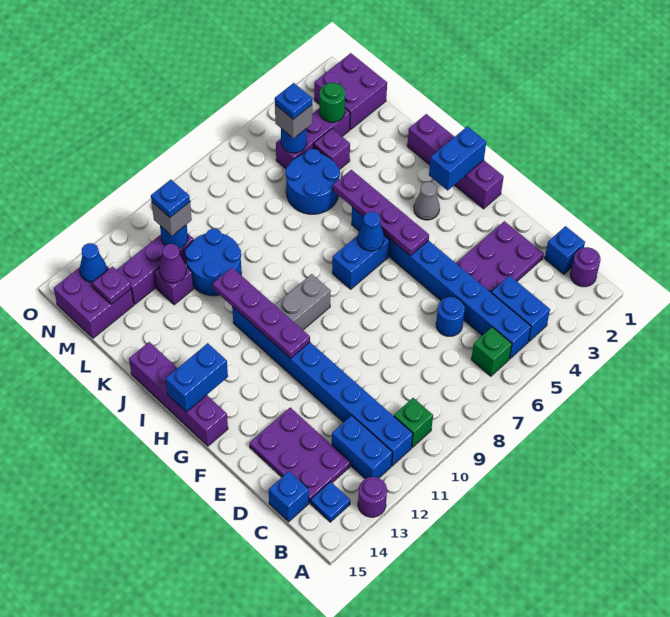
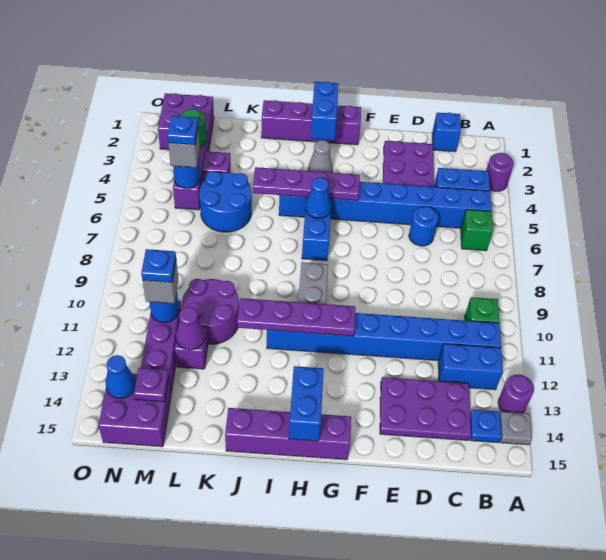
none -> grey plate A14 level 1
purple round brick B1 level 1 -> purple round brick A3 level 1
blue brick C15 level 1 -> none
blue round brick K10:L11 level 1 -> purple round brick K10:L11 level 1

